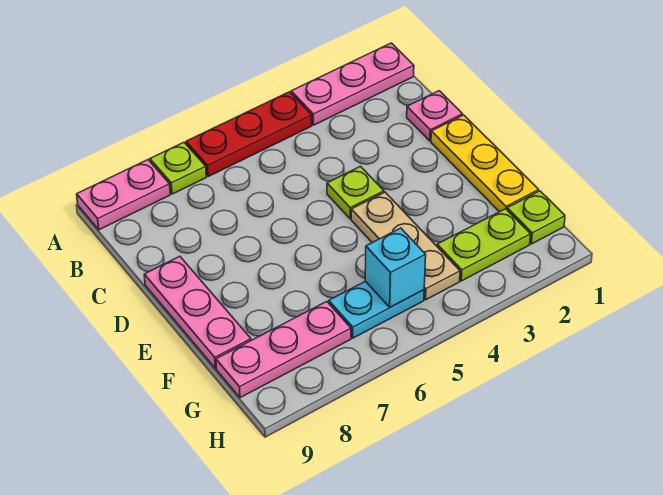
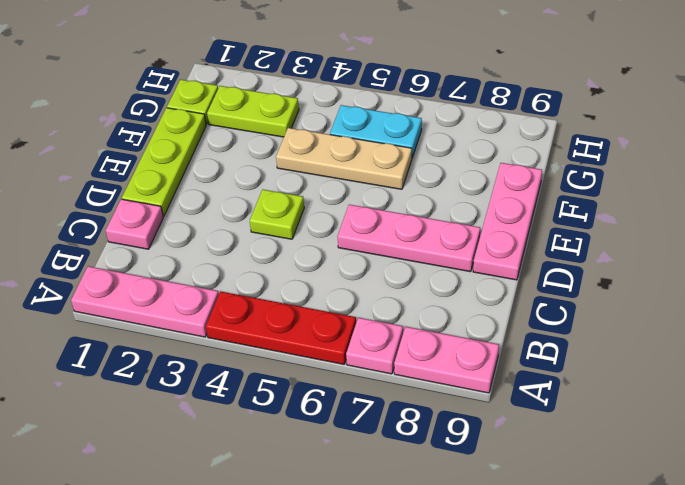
lime plate A7 level 1 -> pink plate A7 level 1
yellow plate D1:F1 level 1 -> lime plate D1:F1 level 1
tan plate E4:G4 level 1 -> tan plate F4:F6 level 1
cyan brick G5 level 2 -> none
pink plate G7:G9 level 1 -> pink plate D6:D8 level 1

